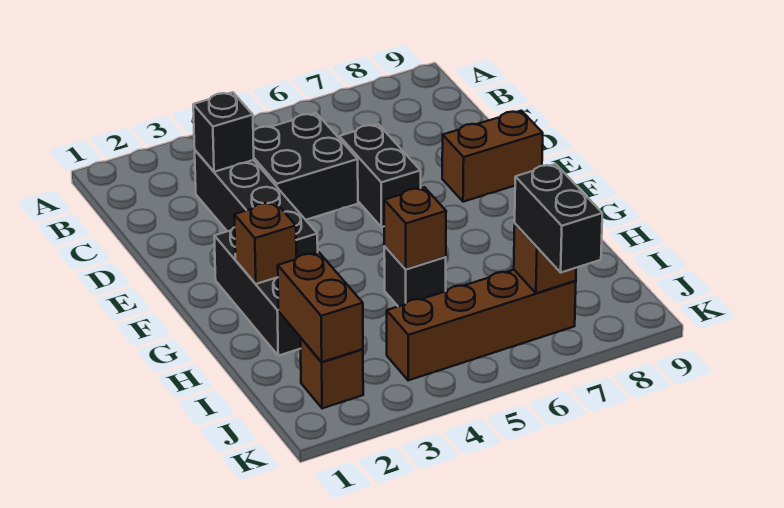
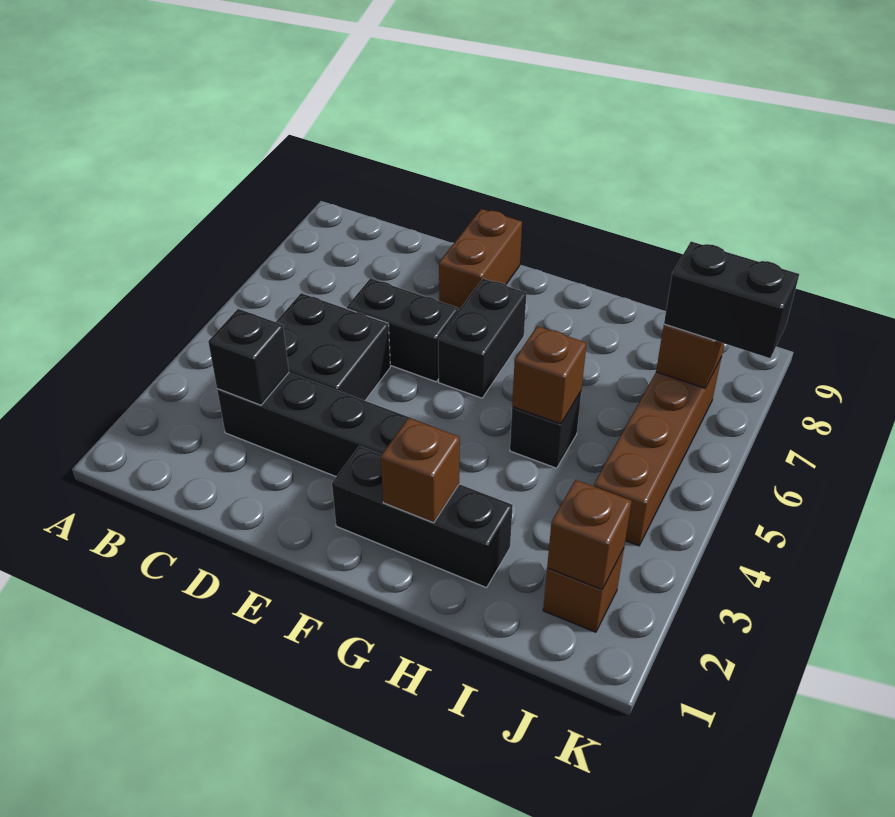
none -> black brick F6:F7 level 1
brown brick I2:J2 level 2 -> brown brick J2 level 2

